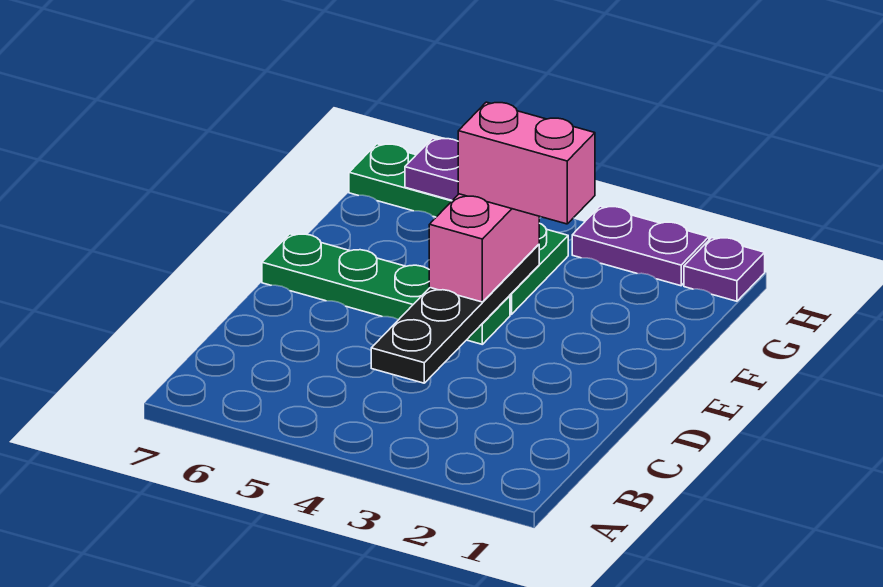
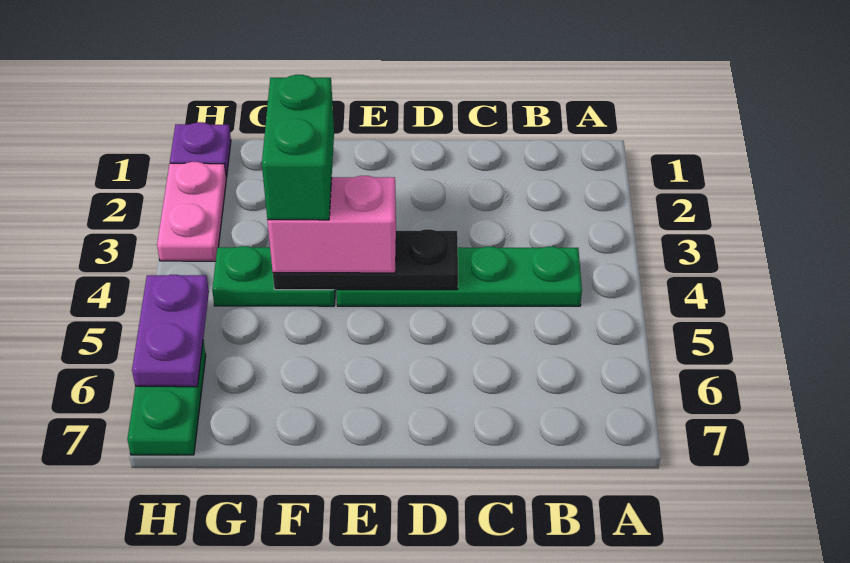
black plate C4:F4 level 2 -> black plate D4:F4 level 2
green plate E4:E7 level 1 -> green plate B4:E4 level 1
pink brick F3:F4 level 4 -> green brick F3:F4 level 4
purple plate H2:H3 level 1 -> pink plate H2:H3 level 1

